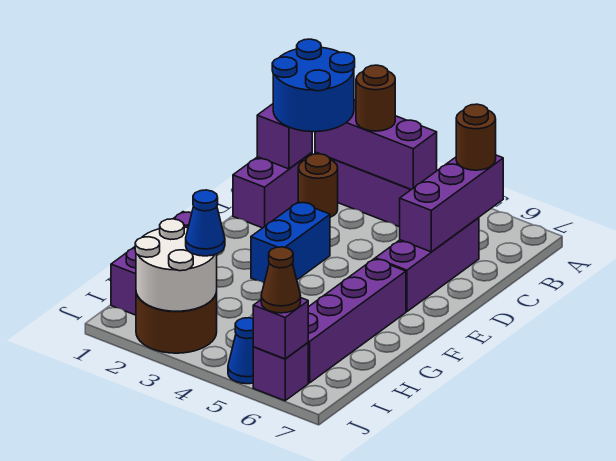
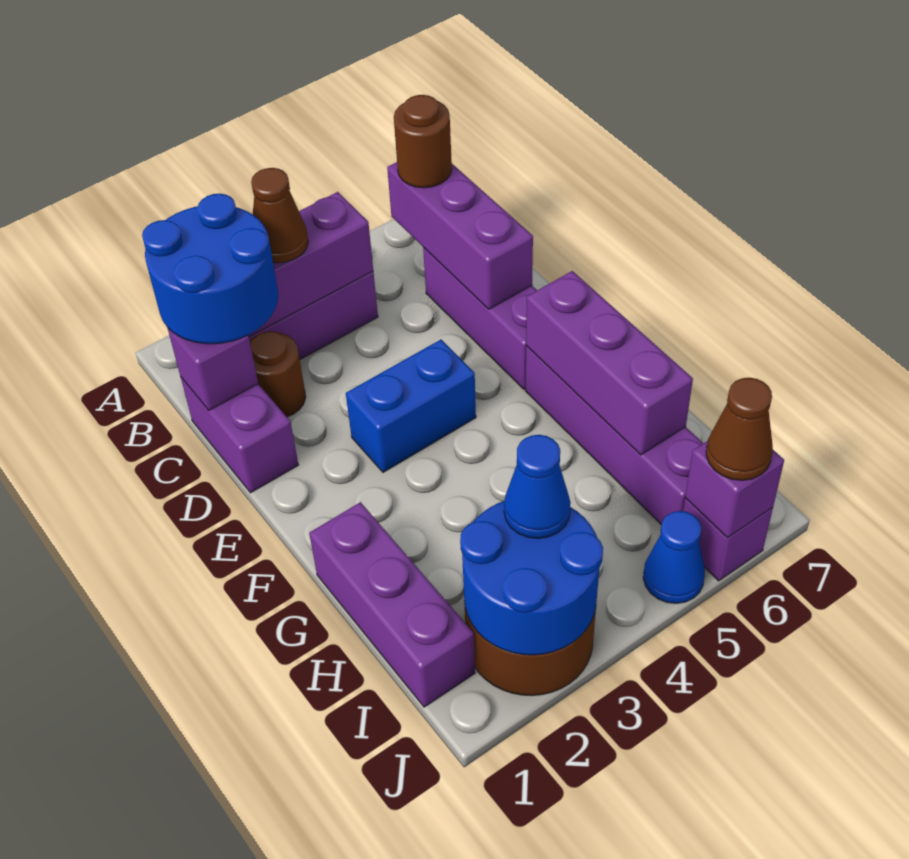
brown round brick B3 level 3 -> brown cone B3 level 3
blue brick E3:F3 level 1 -> blue brick E3:E4 level 1
none -> purple brick F6:H6 level 2
white round brick I2:J3 level 2 -> blue round brick I2:J3 level 2

